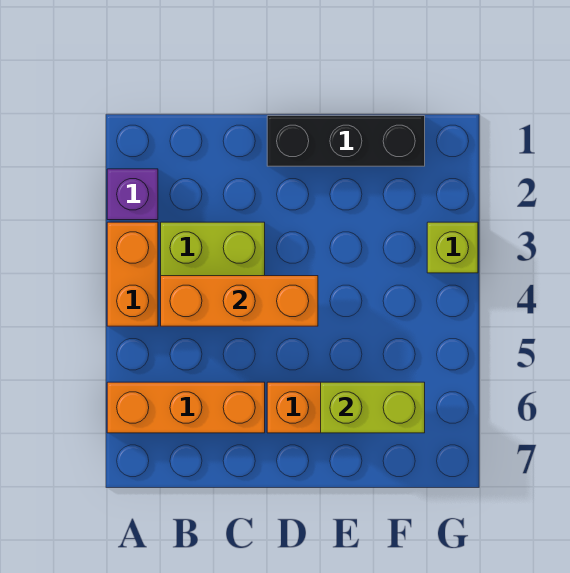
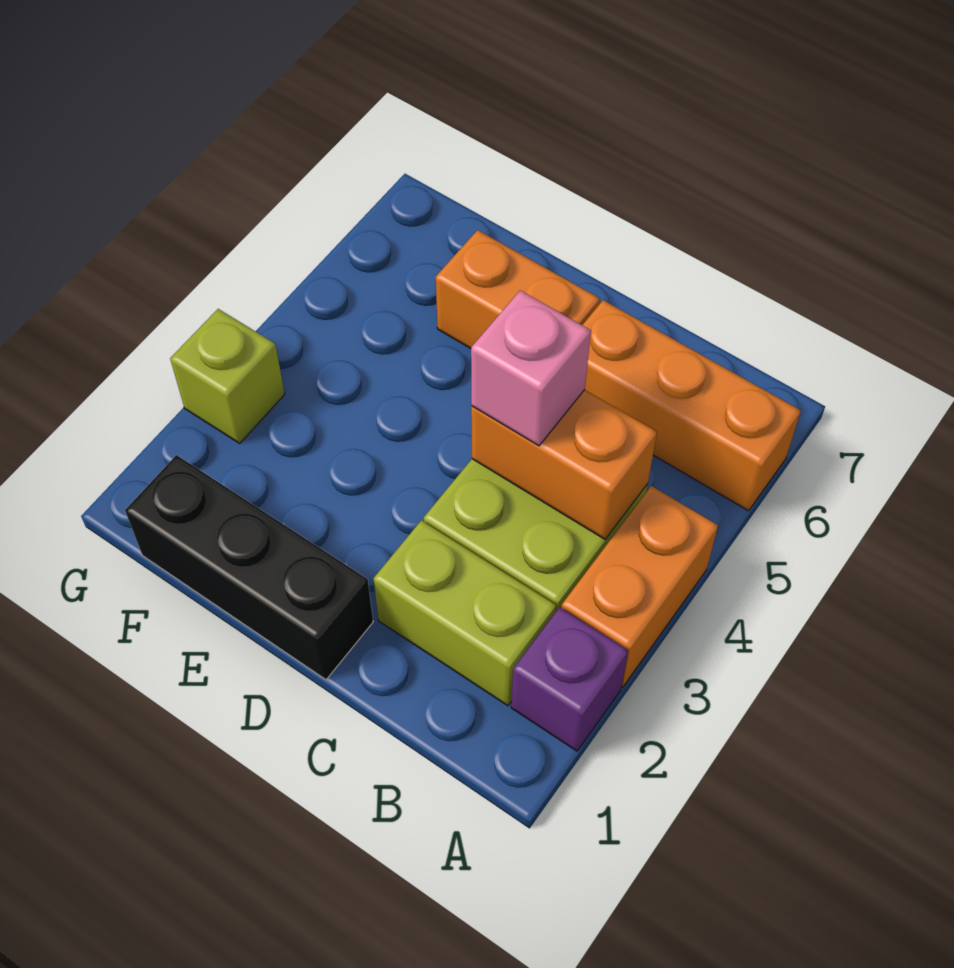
orange brick B4:D4 level 2 -> orange brick B4:C4 level 2
none -> pink brick C4 level 3
lime brick E6:F6 level 2 -> lime brick B2:C2 level 1

